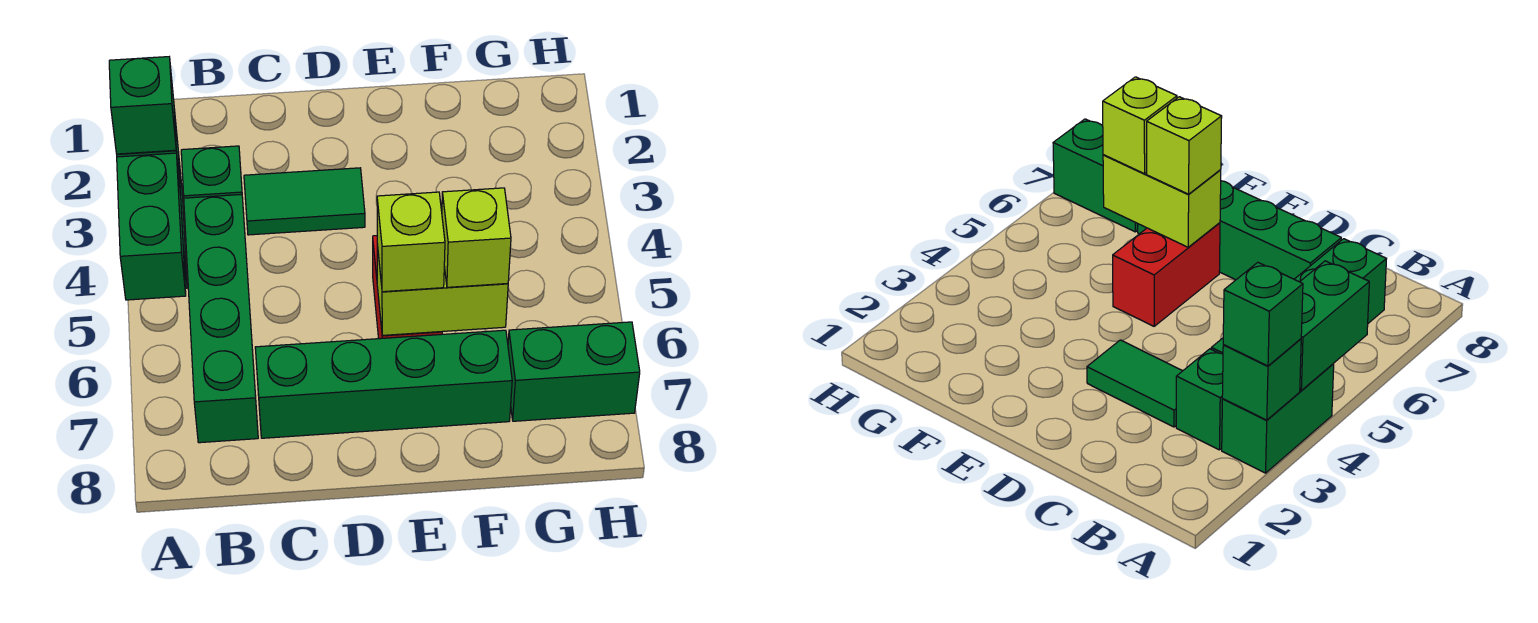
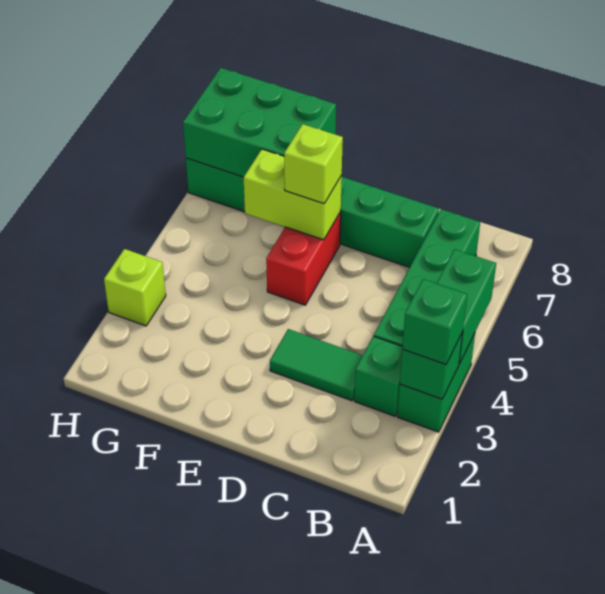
lime brick F6 level 3 -> lime brick H3 level 1
none -> green brick F7:H8 level 2

